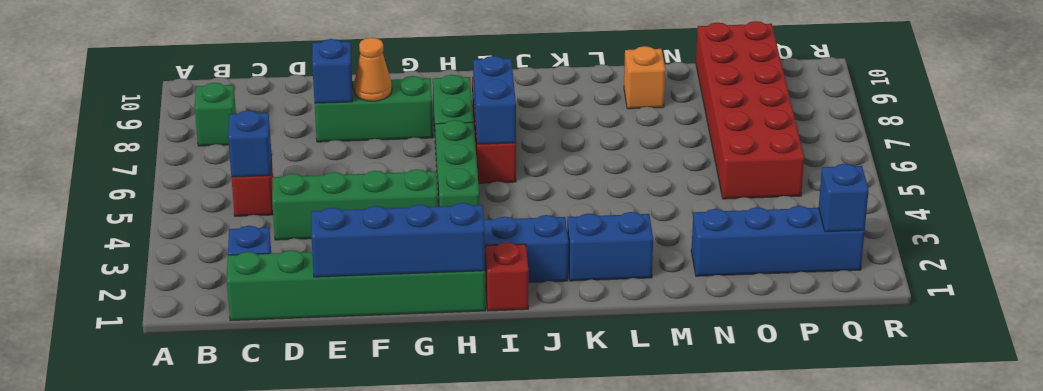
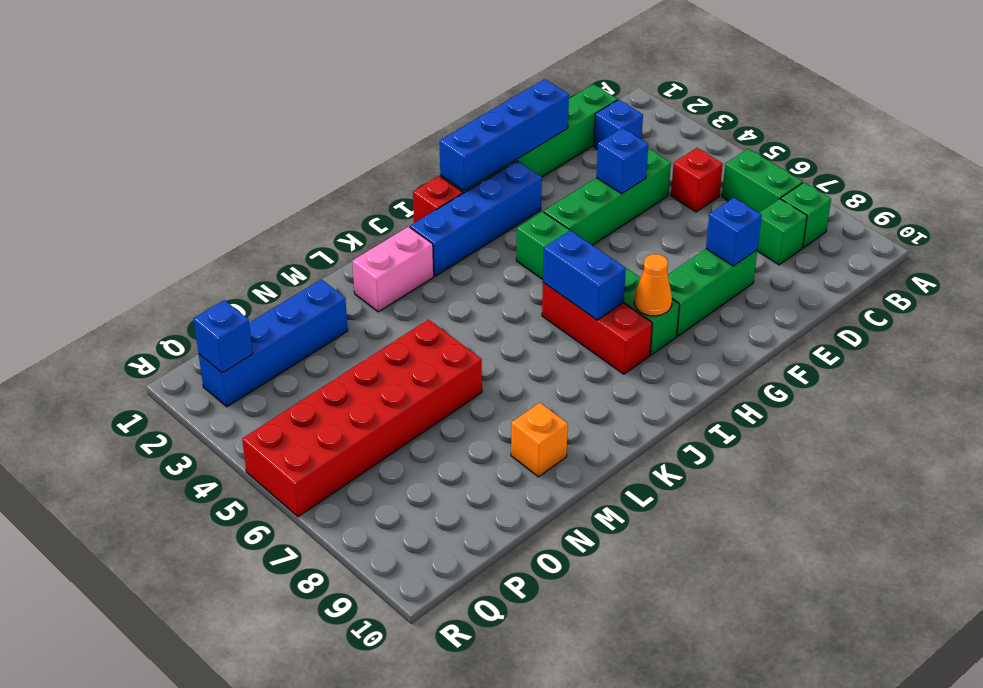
none -> green brick B6:B7 level 1
blue brick C5 level 2 -> blue brick E4 level 2
none -> green brick C8 level 1
orange cone F8 level 2 -> orange cone H8 level 2
blue brick K2:L2 level 1 -> pink brick K2:L2 level 1
red brick O5:P10 level 1 -> red brick M5:R6 level 1

